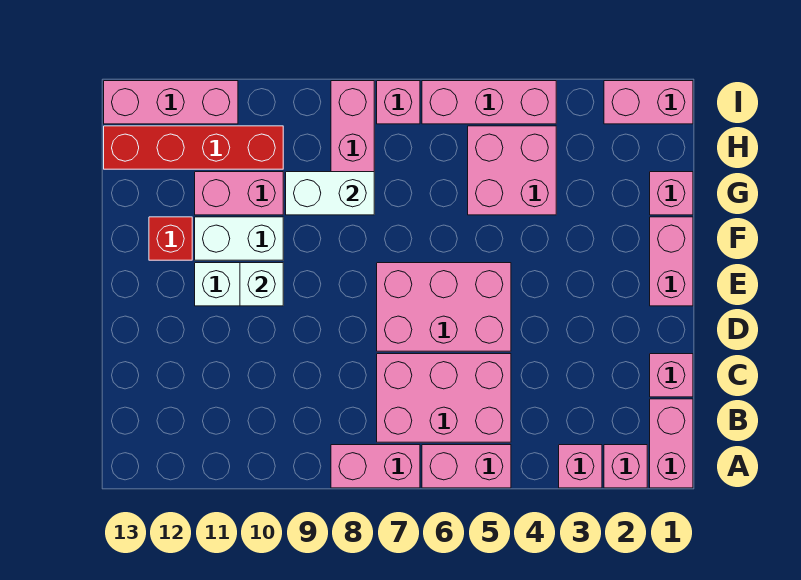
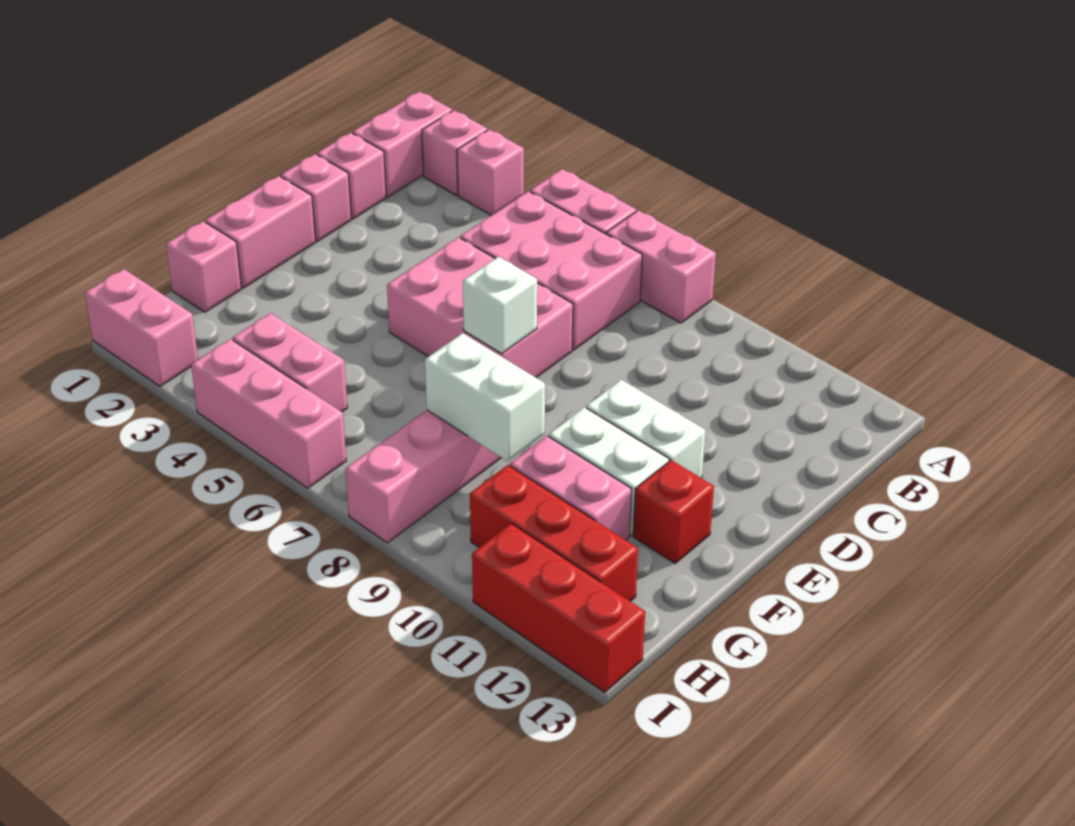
white brick E10 level 2 -> white brick E7 level 2
pink brick G4:H5 level 1 -> pink brick H4:H5 level 1
red brick H10:H13 level 1 -> red brick H10:H12 level 1
pink brick I7 level 1 -> pink brick D1 level 1
pink brick I11:I13 level 1 -> red brick I11:I13 level 1

